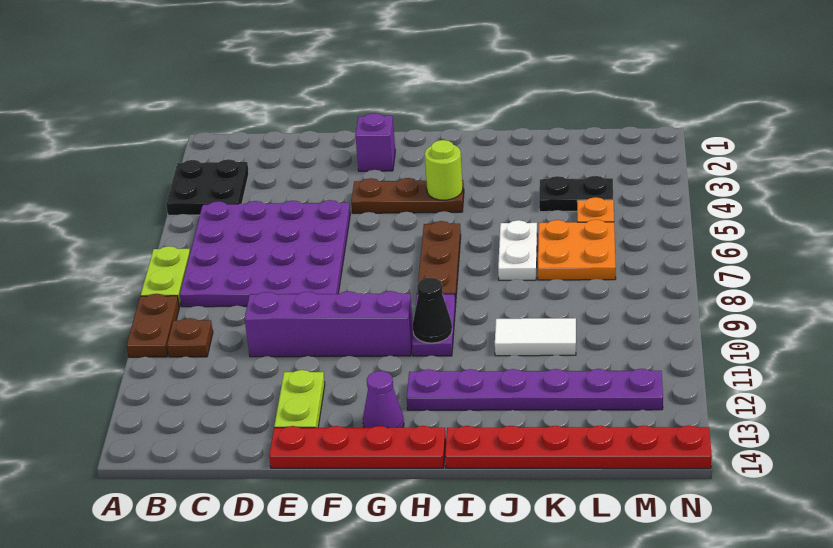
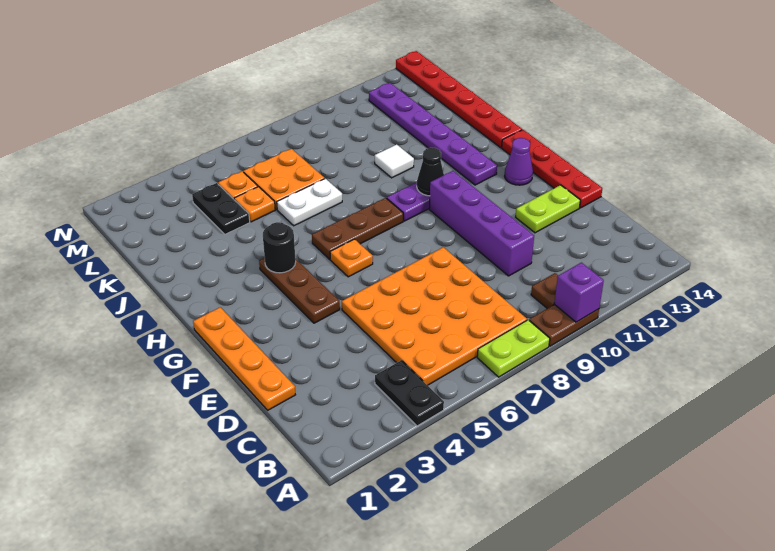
black plate A3:B4 level 1 -> black plate A4:B4 level 1
purple plate B5:E8 level 1 -> orange plate B5:E8 level 1
none -> orange plate D1:G1 level 1
purple brick F2 level 1 -> purple brick A10 level 2
none -> orange plate G6 level 1
lime round brick H4 level 2 -> black round brick H4 level 2
white tile J10:K10 level 1 -> white tile J10 level 1
none -> orange plate K5 level 1

